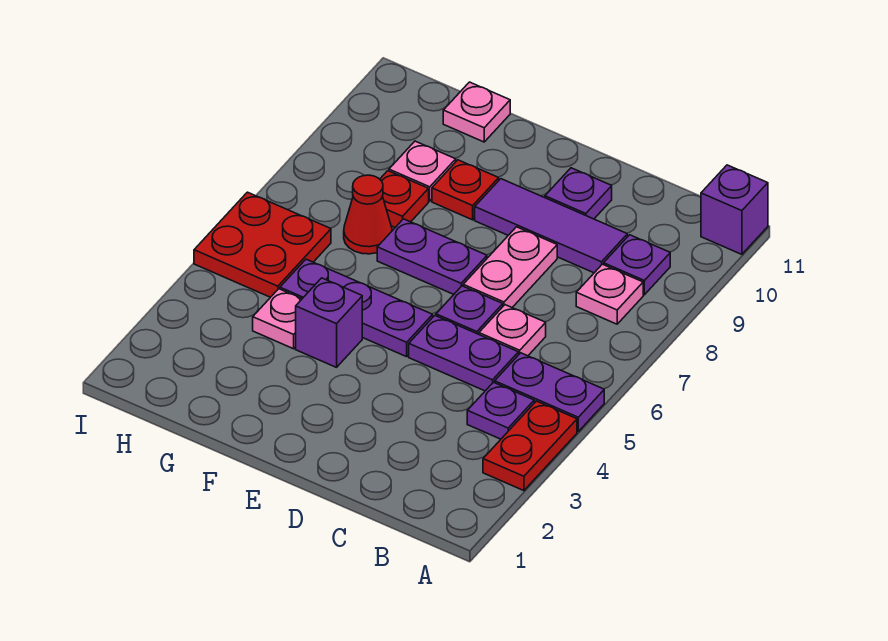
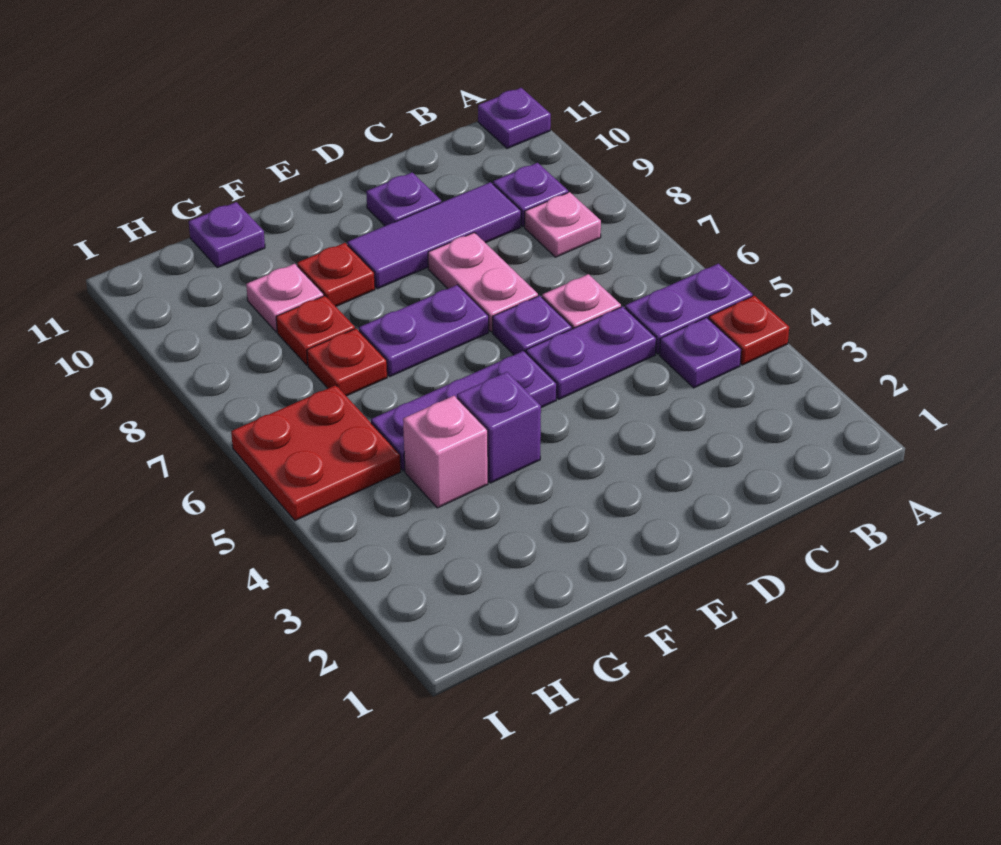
red plate A3:A4 level 1 -> red plate A4 level 1
purple brick A11 level 1 -> purple plate A11 level 1
pink plate G4 level 1 -> pink brick G4 level 1
red cone G7 level 1 -> red plate G7 level 1
pink plate G11 level 1 -> purple plate G11 level 1

